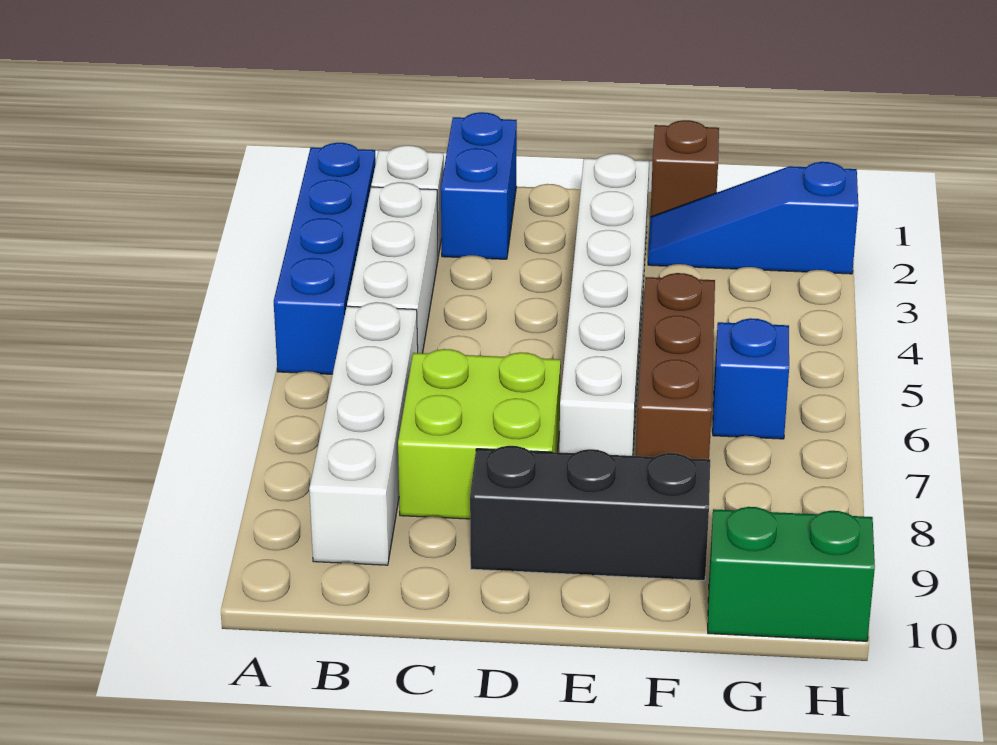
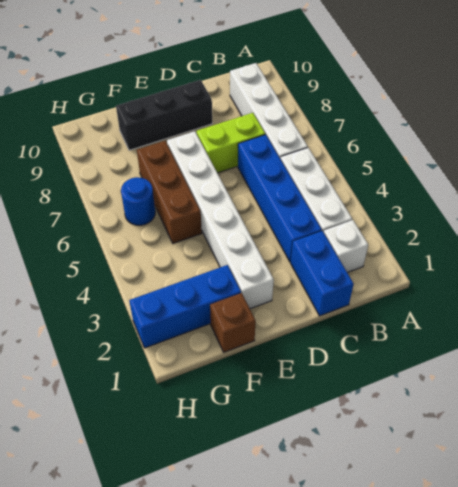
blue brick A2:A5 level 1 -> blue brick C3:C6 level 1
lime brick C7:D8 level 1 -> lime brick C7:D7 level 1
blue slope F2:H2 level 1 top H -> blue brick F2:H2 level 1
blue brick G6 level 1 -> blue round brick G6 level 1
green brick G10:H10 level 1 -> none

